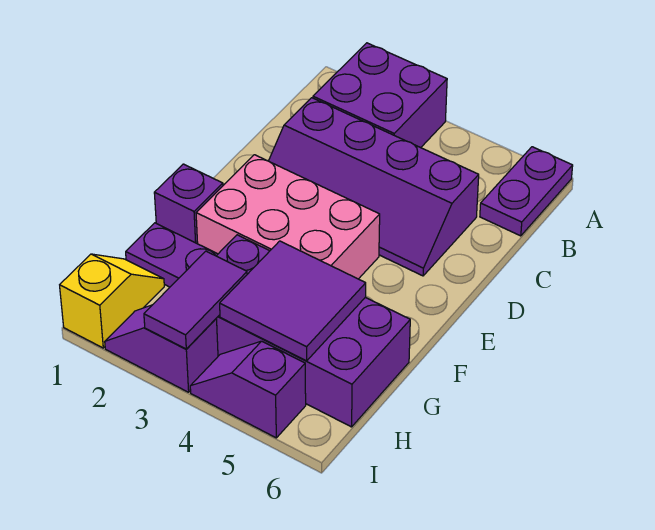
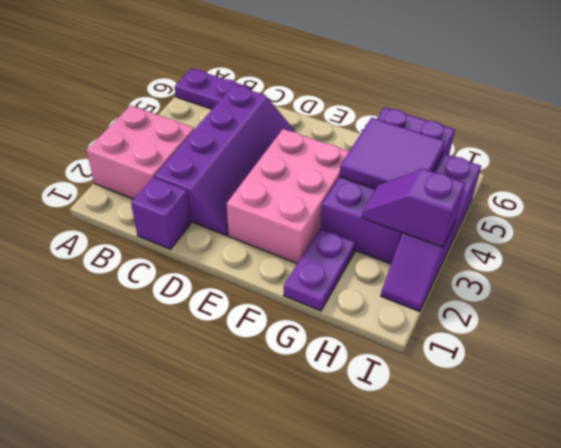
purple brick A2:B3 level 1 -> pink brick A2:B3 level 1
purple brick F1 level 1 -> purple brick C1 level 1
yellow slope H1:I1 level 1 top I -> none
purple tile H3:I3 level 2 -> purple slope H3:I3 level 2 top I

